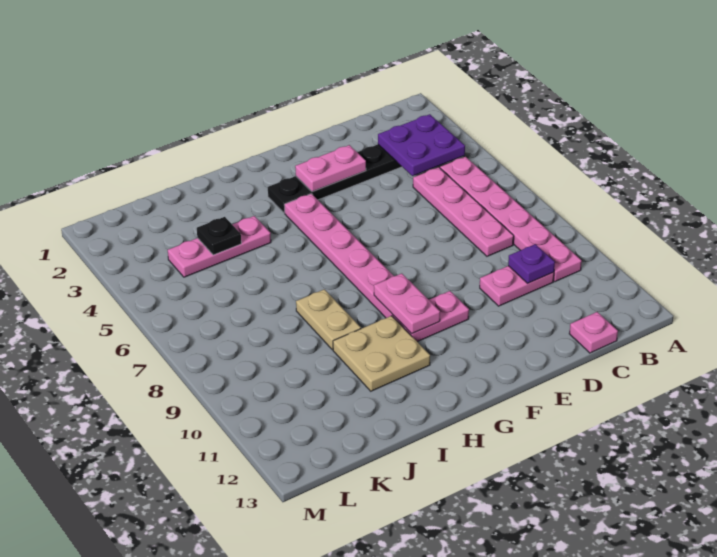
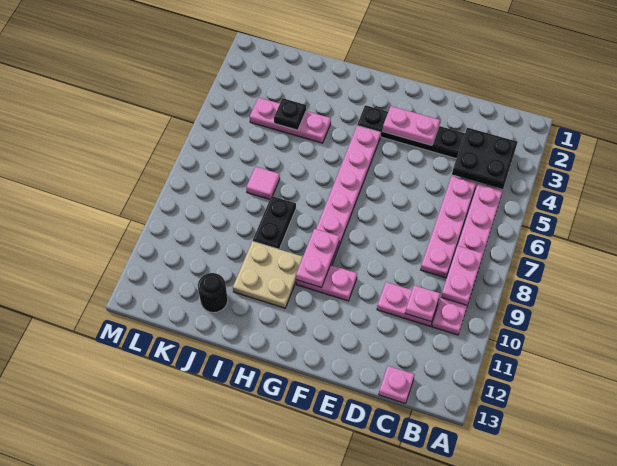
purple plate B3:C4 level 2 -> black plate B3:C4 level 2
none -> pink plate B8:B9 level 2
purple plate C10 level 2 -> pink plate C10 level 2
tan plate I8:I9 level 1 -> black plate I8:I9 level 1
none -> pink tile J7 level 1
none -> black round brick J12 level 1

